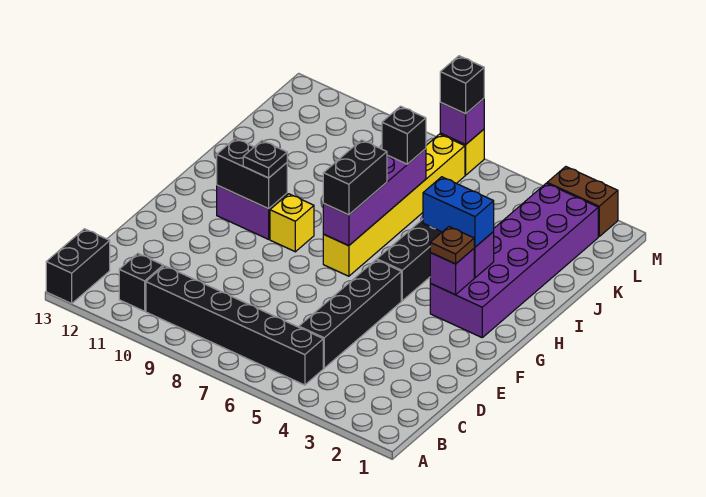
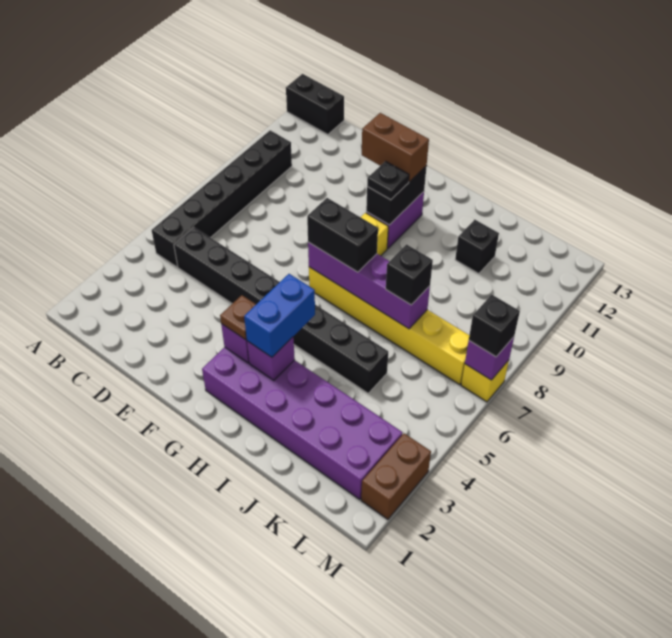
black brick B11 level 1 -> black brick J11 level 1
none -> brown brick F11:G11 level 3

